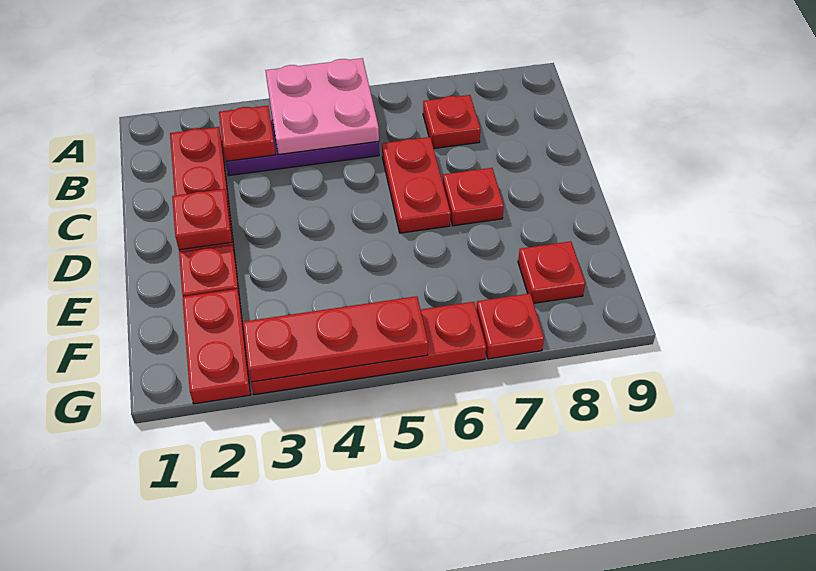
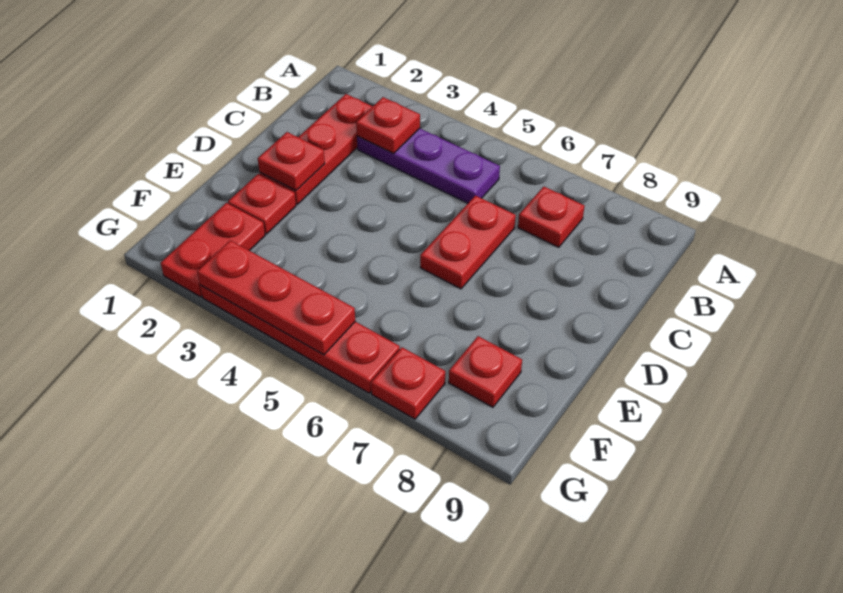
pink plate A4:B5 level 2 -> none
red plate D7 level 1 -> none

